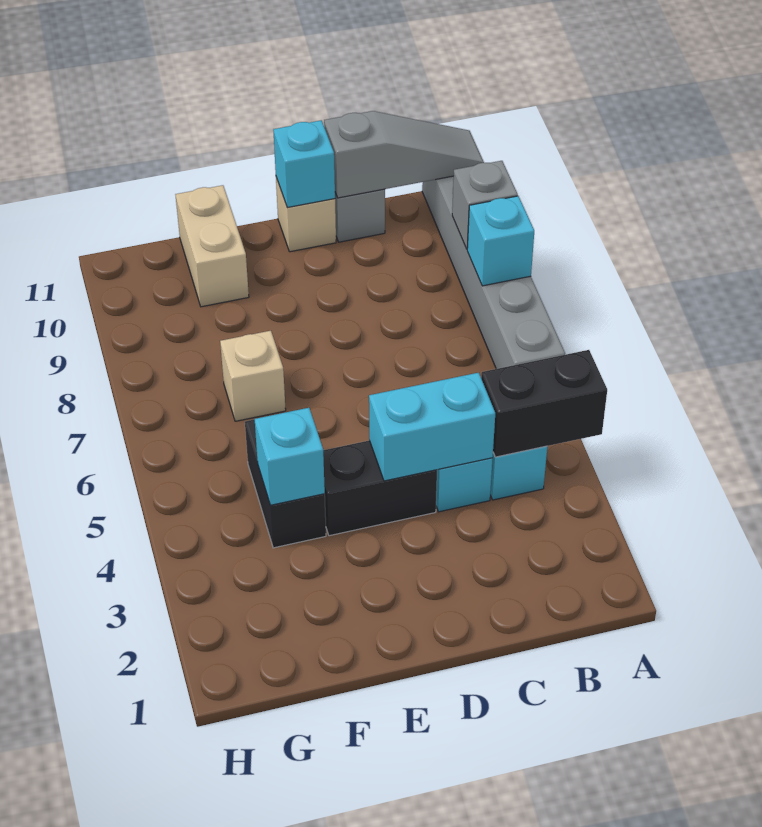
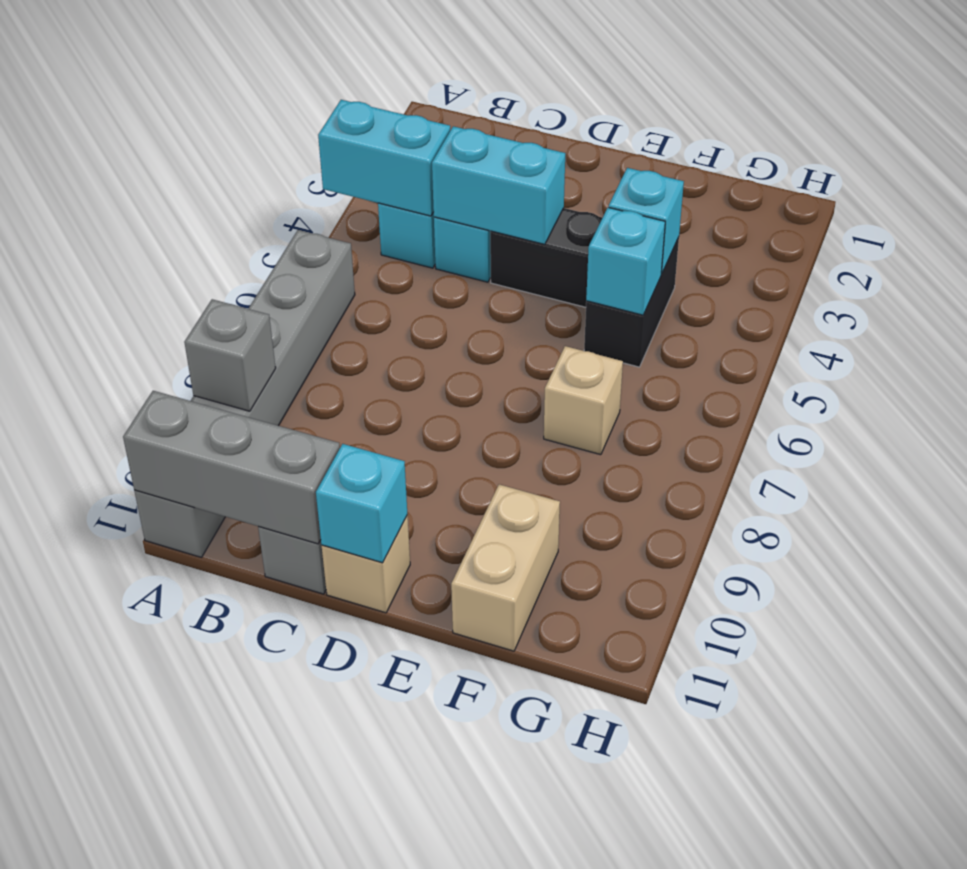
black brick A4:B4 level 2 -> cyan brick A4:B4 level 2
cyan brick A8 level 2 -> cyan brick F5 level 2
grey slope A11:C11 level 2 top C -> grey brick A11:C11 level 2

